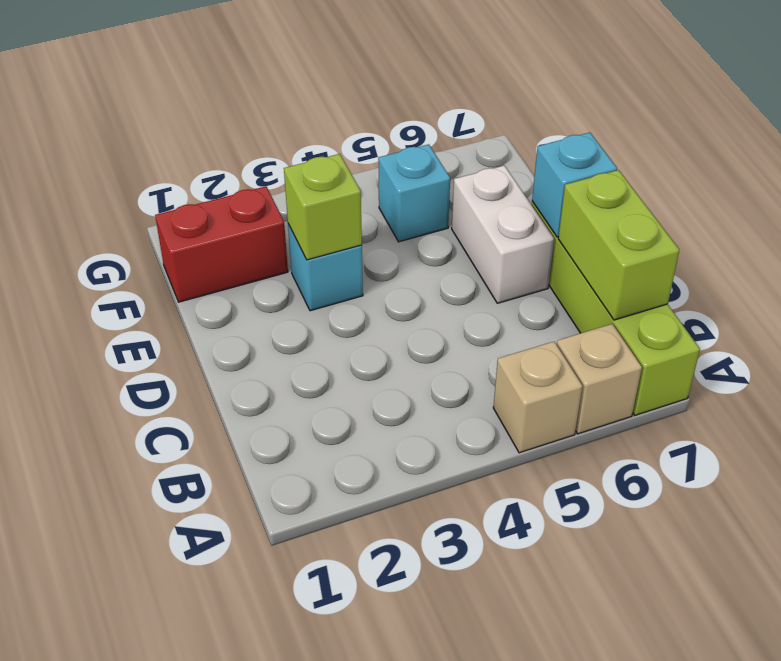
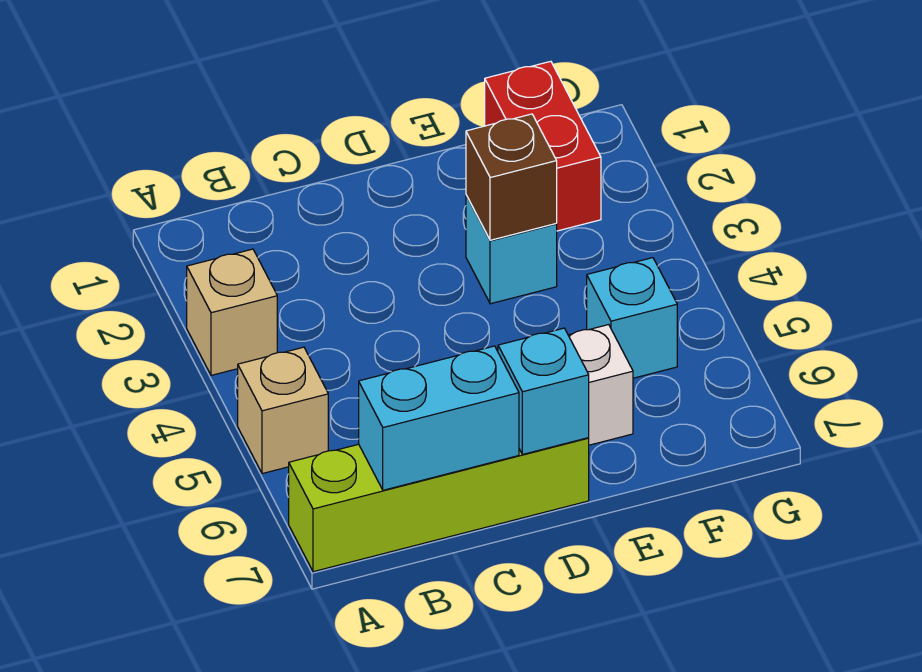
tan brick A6 level 1 -> tan brick A3 level 1
lime brick B7:C7 level 2 -> cyan brick B7:C7 level 2
lime brick E3 level 2 -> brown brick E3 level 2

